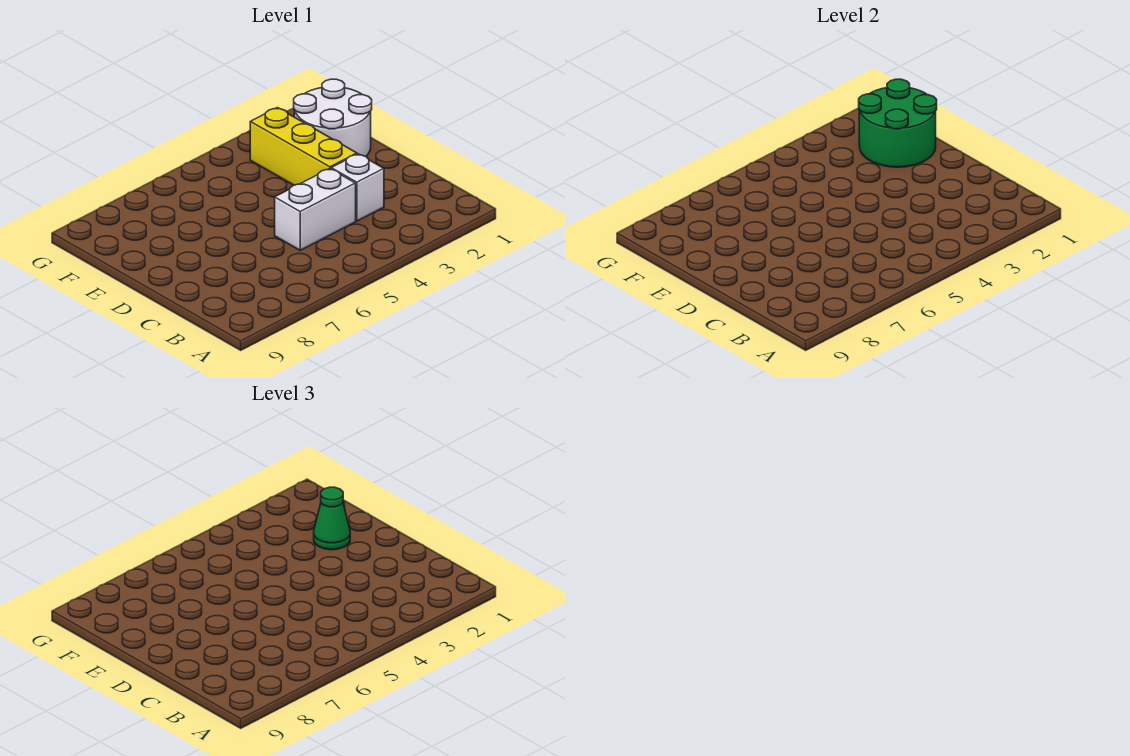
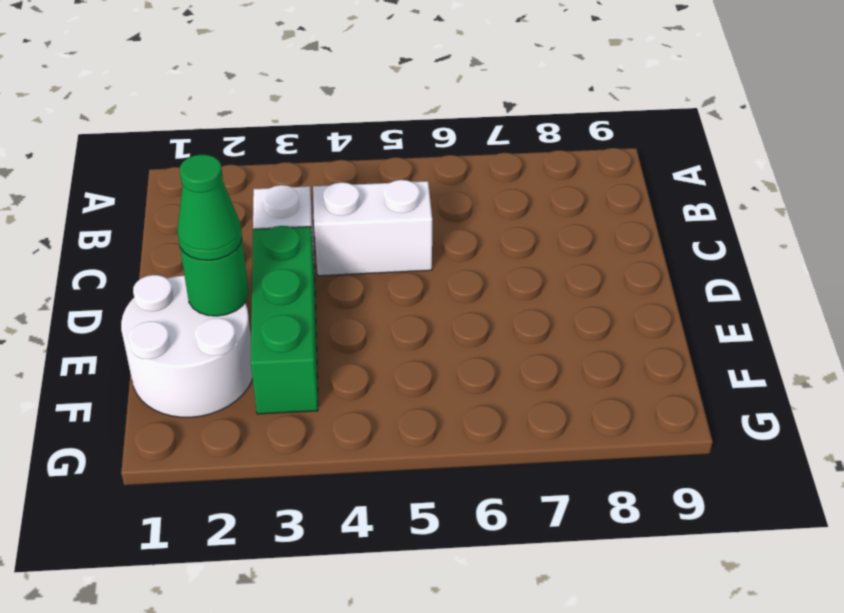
yellow brick D3:F3 level 1 -> green brick D3:F3 level 1
green round brick E1:F2 level 2 -> green round brick E2 level 2

